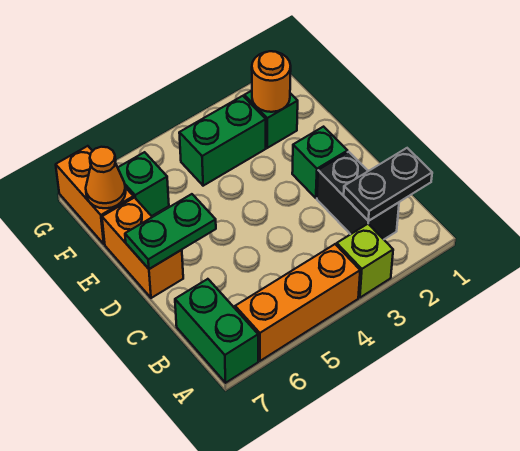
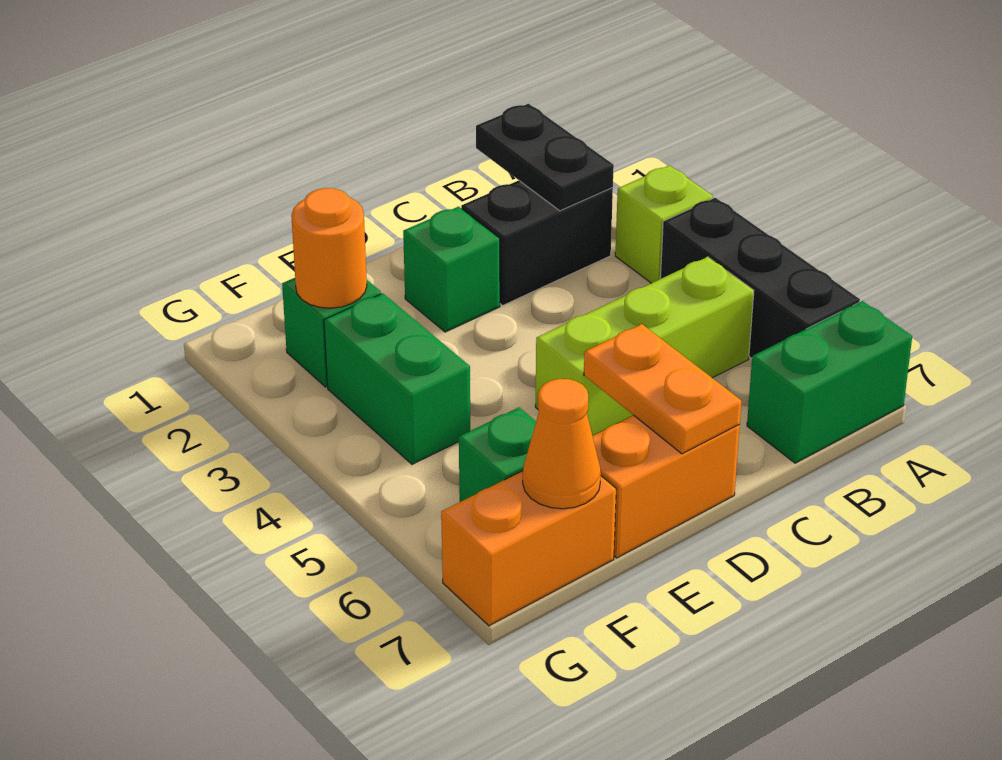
orange brick A4:A6 level 1 -> black brick A4:A6 level 1
none -> lime brick B5:D5 level 1
green plate D6:D7 level 2 -> orange plate D6:D7 level 2

